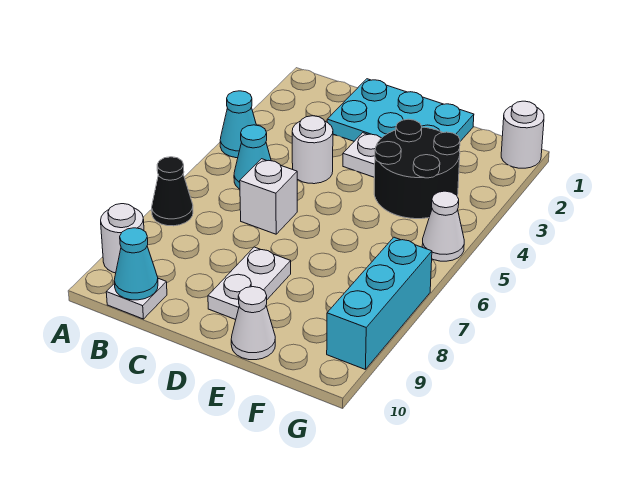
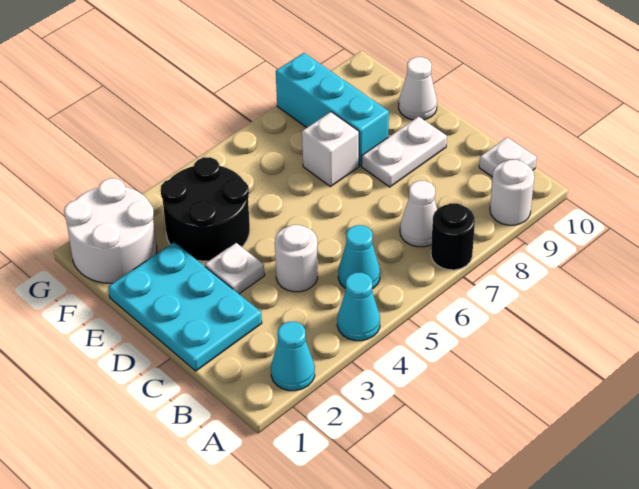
black cone A7 level 1 -> black round brick A7 level 1
cyan cone B10 level 2 -> cyan cone A2 level 1
white brick C6 level 1 -> white brick E7 level 1
white round brick G1 level 1 -> white round brick F1:G2 level 1
white cone G5 level 1 -> white cone B7 level 1
cyan brick G7:G9 level 1 -> cyan brick E8:G8 level 1

